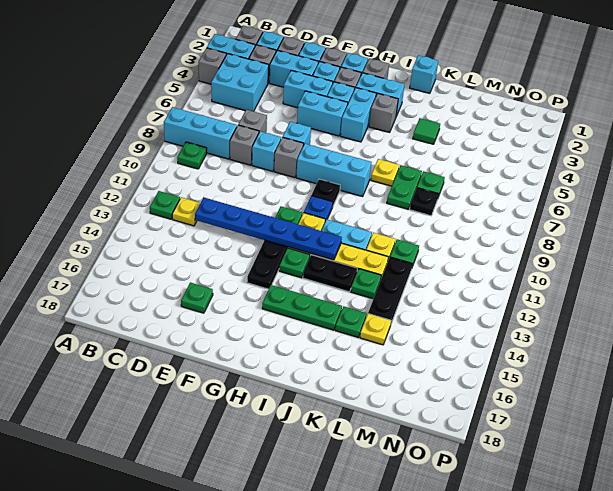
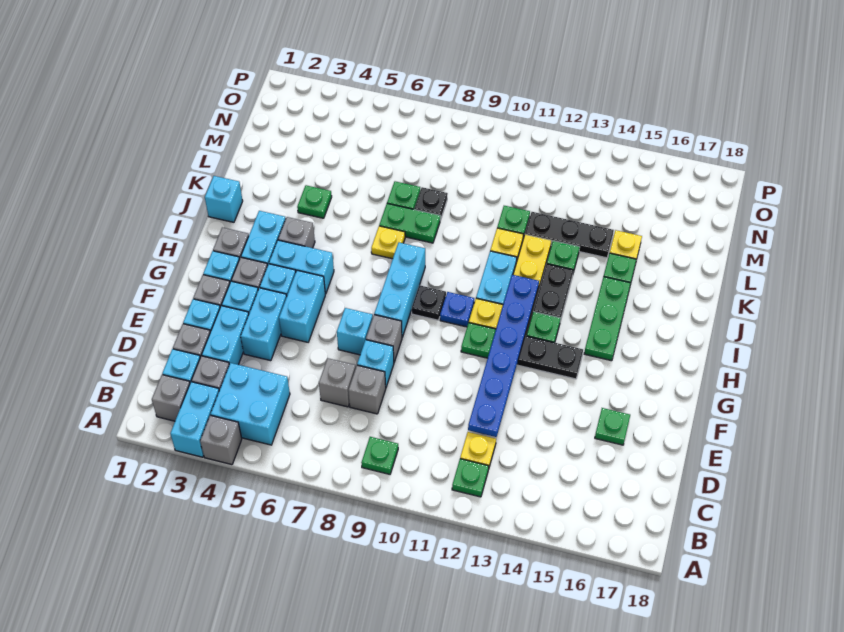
cyan brick A8:C8 level 1 -> none
green tile K4 level 1 -> green plate K4 level 1

